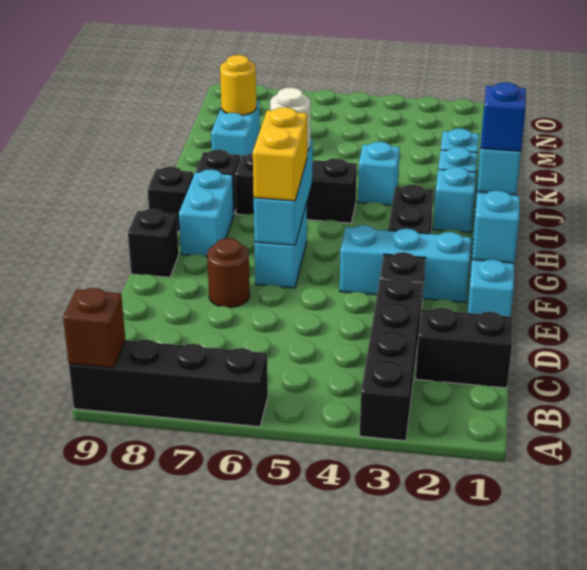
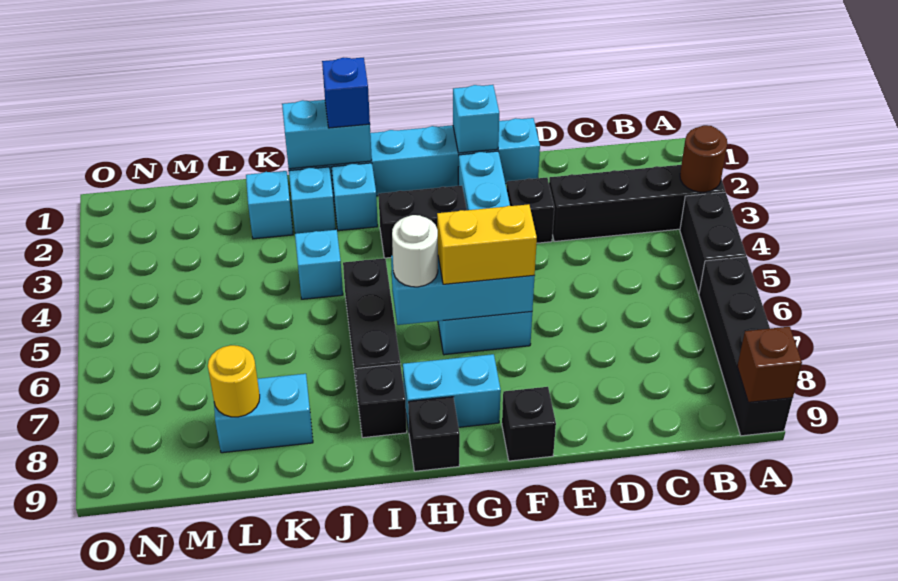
black brick C1:C2 level 1 -> black brick A4:A5 level 1
brown round brick E7 level 1 -> brown round brick A3 level 2

